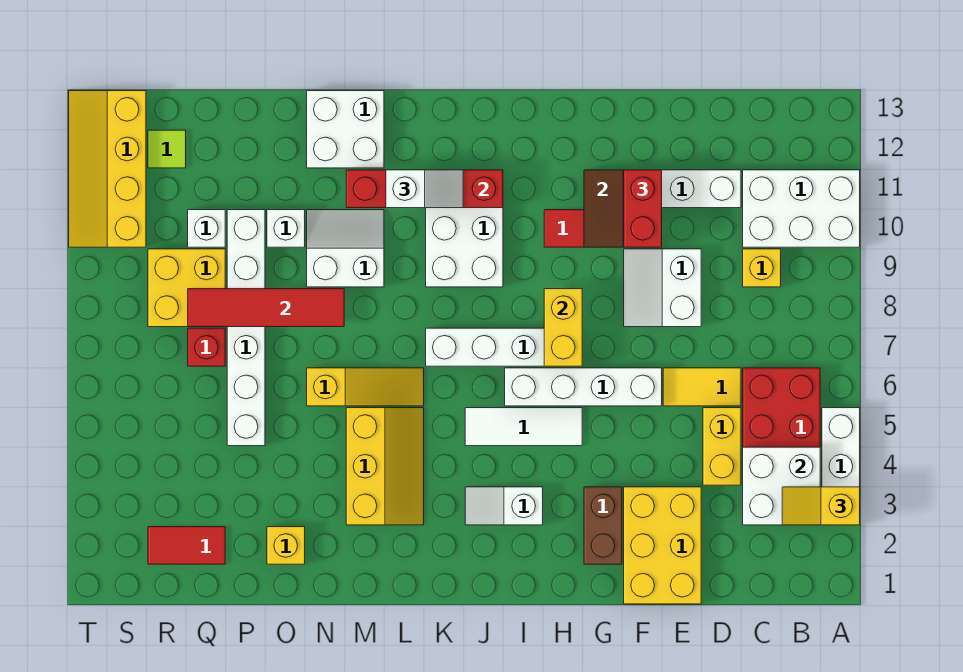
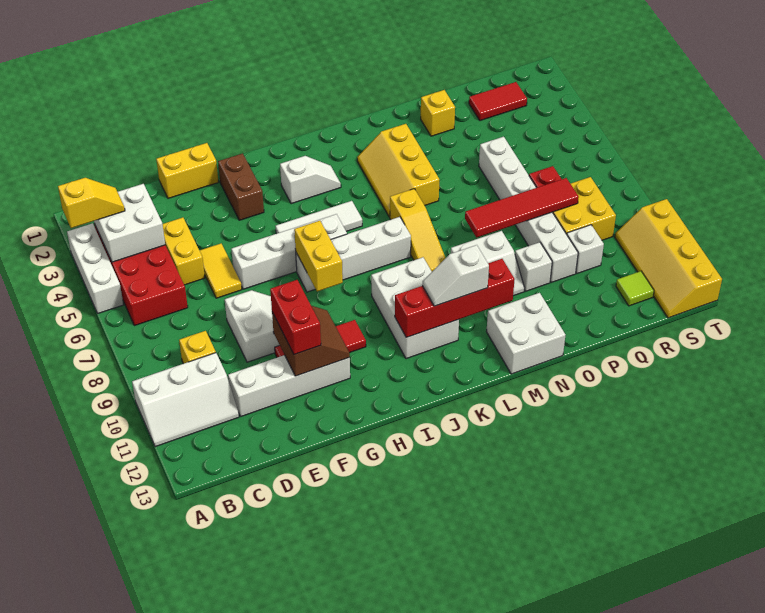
white brick A10:C11 level 1 -> white slope A10:C11 level 1 top 10
yellow tile D6:E6 level 1 -> yellow tile E5:E6 level 1
yellow brick E1:F3 level 1 -> yellow brick E1:F1 level 1
yellow slope L6:N6 level 1 top N -> yellow slope L6:L8 level 1 top 6
yellow slope S10:T13 level 1 top S -> yellow slope S10:T13 level 1 top T

